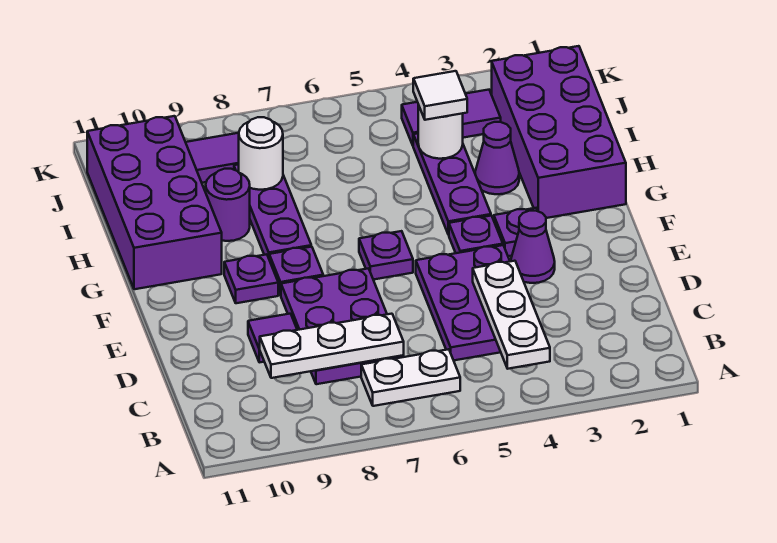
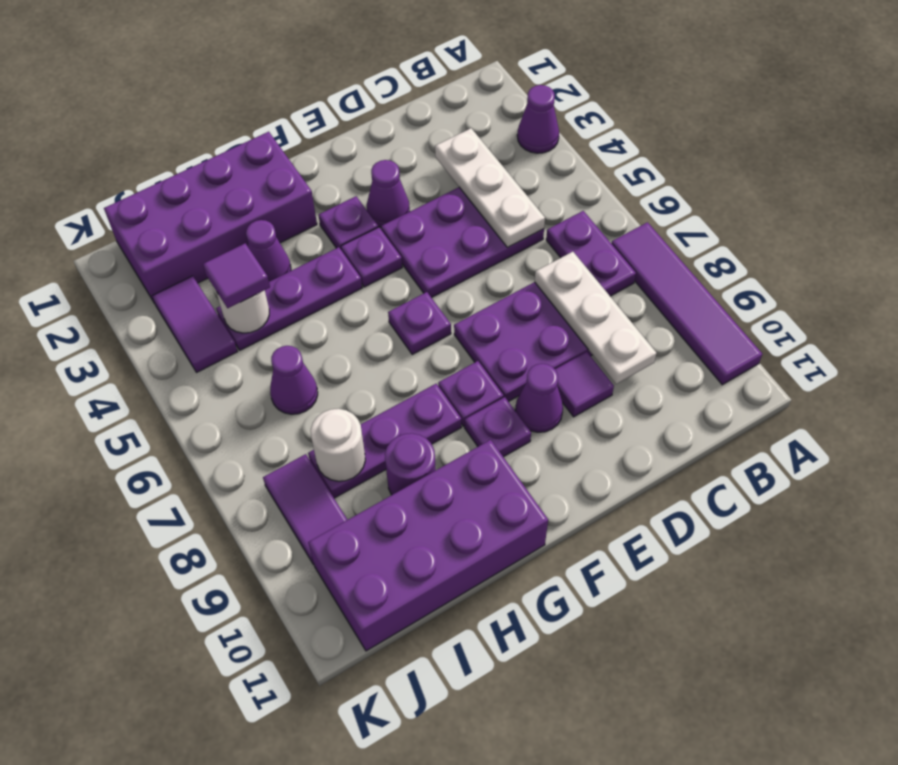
none -> purple cone A3 level 1
none -> purple tile A7:A10 level 1
white plate B4:D4 level 2 -> white plate C3:C5 level 2
white plate B6:B7 level 1 -> purple plate B6:B7 level 1
none -> purple cone E9 level 1
white tile I4 level 3 -> purple tile I4 level 3
none -> purple cone I6 level 1

